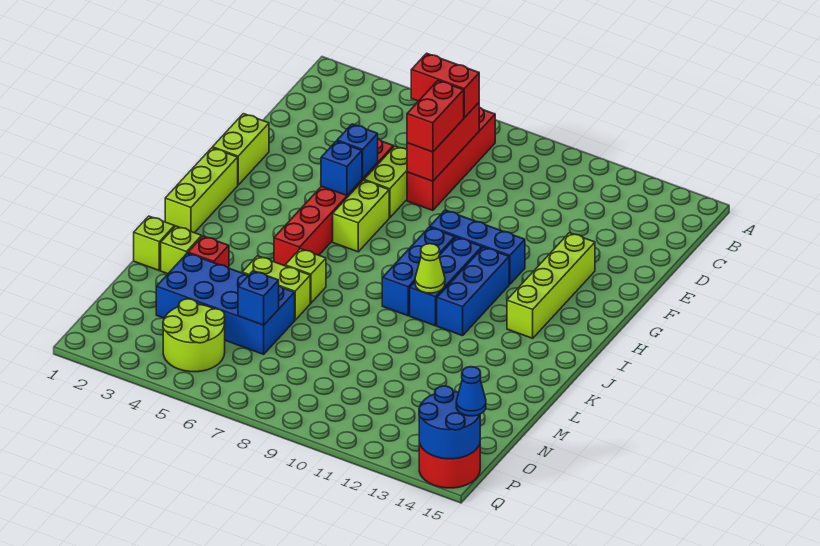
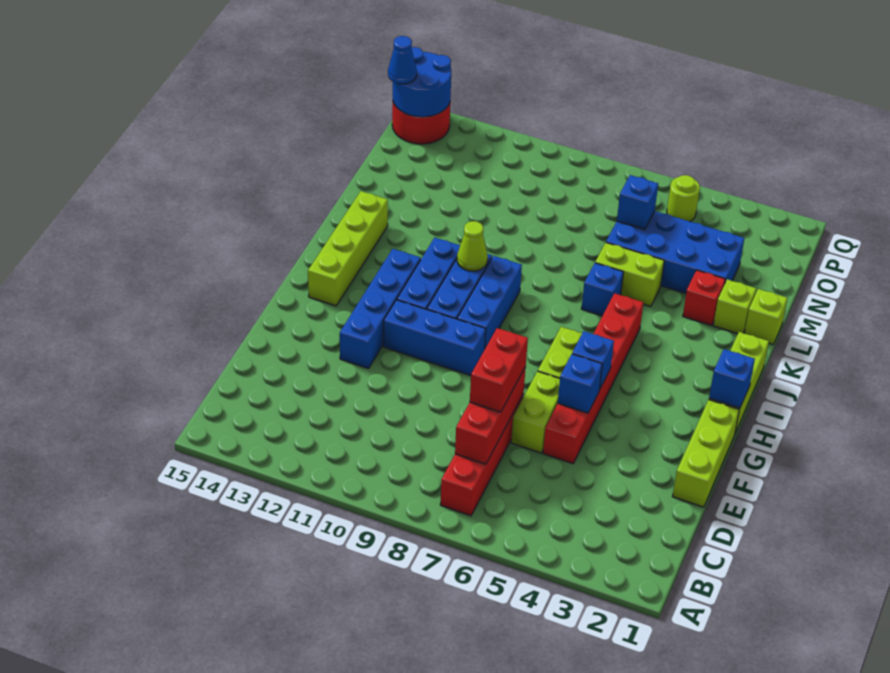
red brick C6:C7 level 3 -> none
lime brick F1:G1 level 1 -> lime brick E1:G1 level 1
none -> blue brick F12:I12 level 1
lime brick F13:I13 level 1 -> lime brick H14:K14 level 1
none -> blue brick H1 level 2
lime brick K6 level 1 -> blue brick K6 level 1
lime round brick O4:P5 level 1 -> lime round brick P5 level 1

